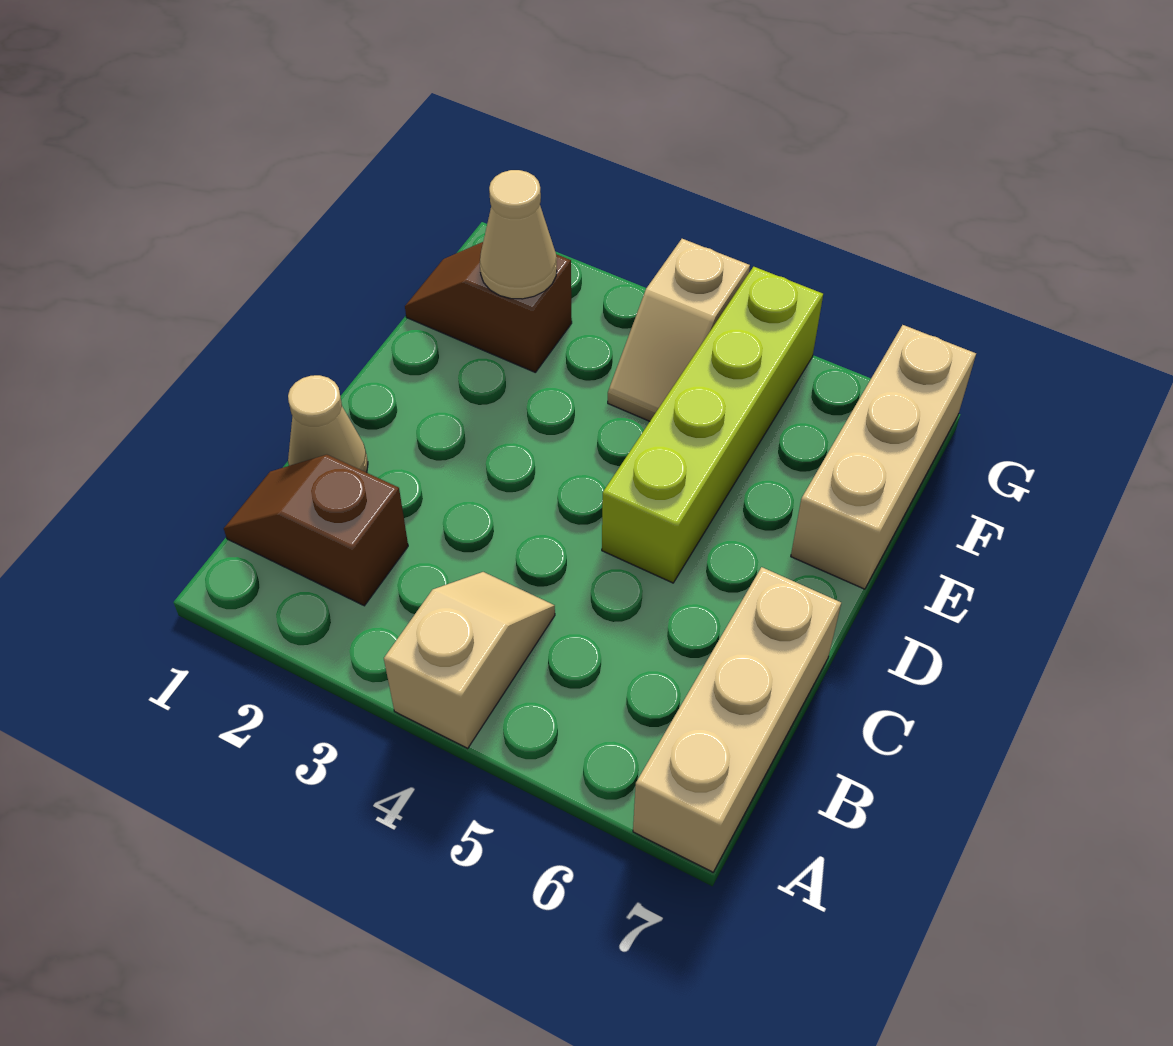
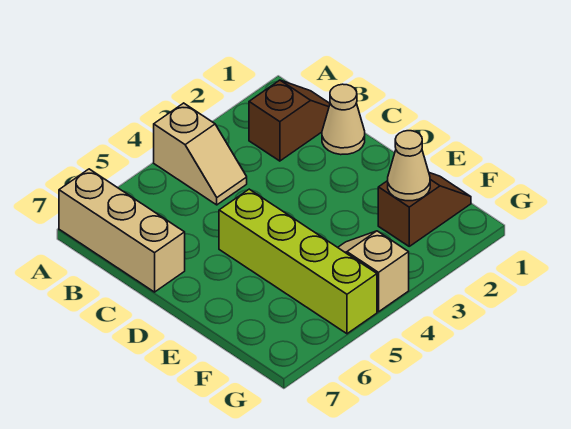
tan brick E7:G7 level 1 -> none

